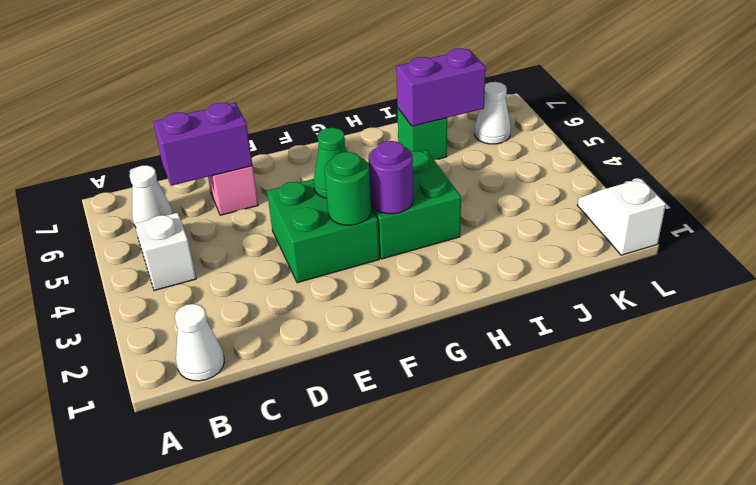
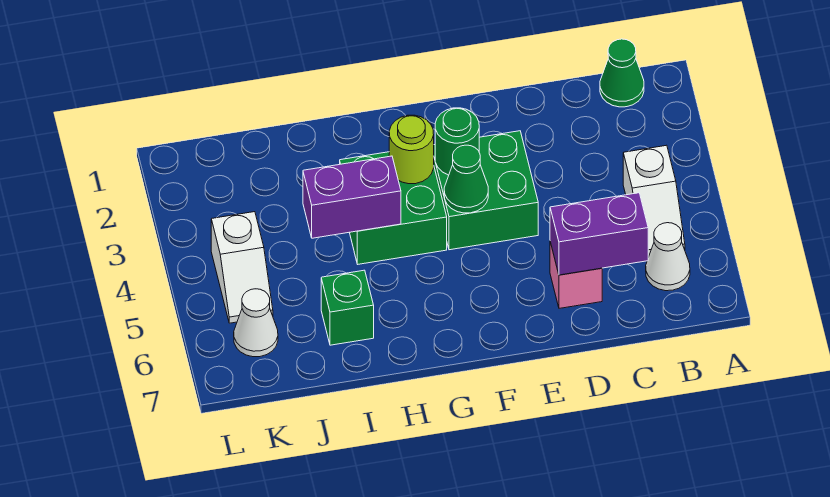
white cone B1 level 1 -> green cone B1 level 1
purple round brick G3 level 2 -> lime round brick G3 level 2
purple brick I6:J6 level 2 -> purple brick H4:I4 level 2
white slope L1:L2 level 1 top 1 -> white slope K4:K5 level 1 top 4

